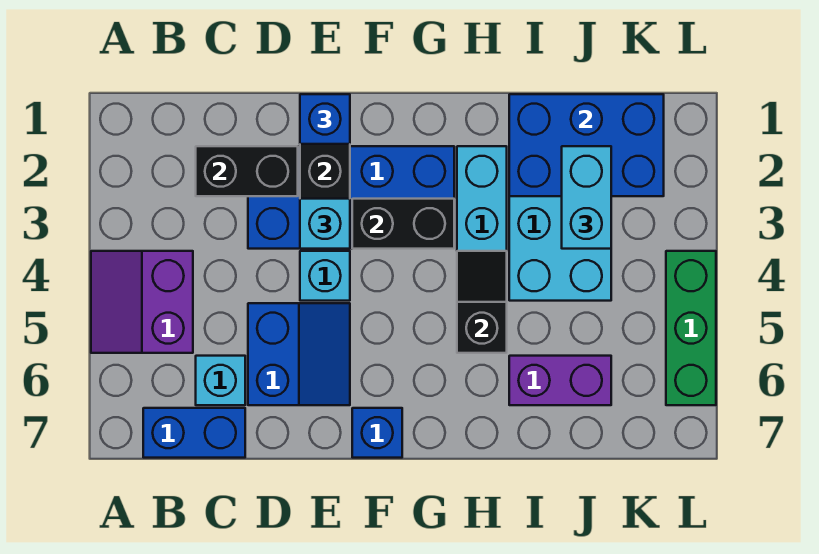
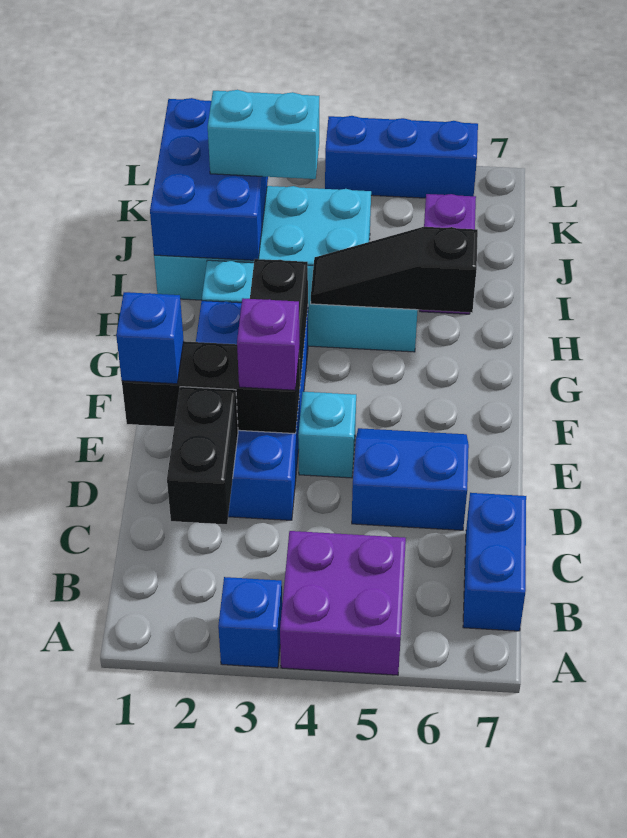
purple slope A4:B5 level 1 top B -> purple brick A4:B5 level 1
cyan brick C6 level 1 -> none
cyan brick E3 level 3 -> purple brick E3 level 3
blue brick F7 level 1 -> blue brick A3 level 1
black slope H4:H5 level 2 top 5 -> black slope H4:H6 level 2 top 6
green brick L4:L6 level 1 -> blue brick L4:L6 level 1

